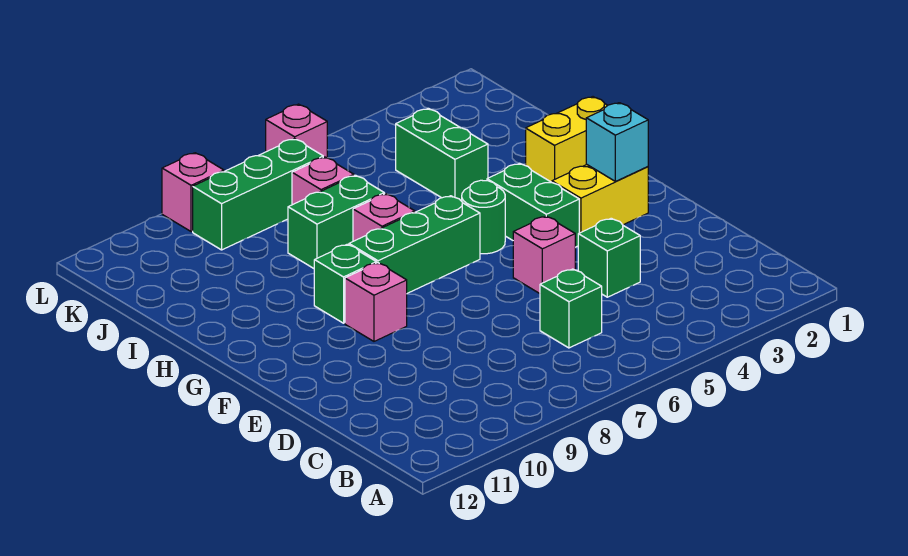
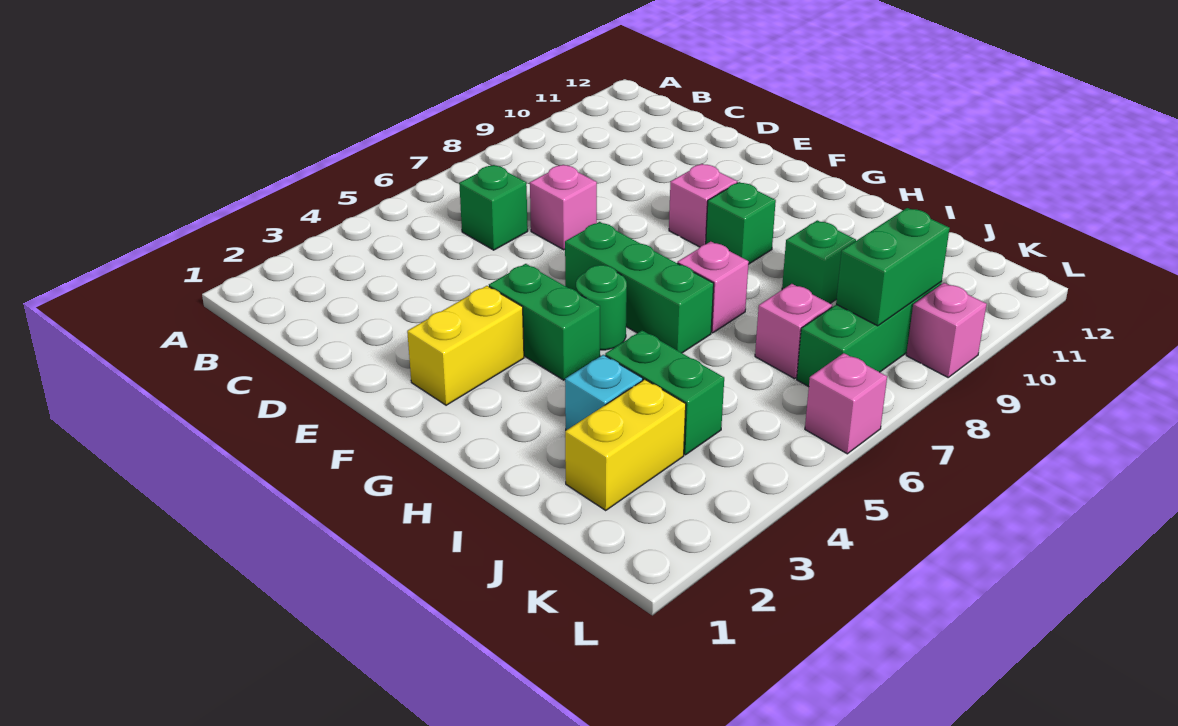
green brick D4 level 1 -> green brick I9 level 1
pink brick E5 level 1 -> pink brick D7 level 1
cyan brick F2 level 2 -> cyan brick I3 level 1
green brick G6:G8 level 1 -> green brick F6:H6 level 1
yellow brick H1:H2 level 1 -> yellow brick J2:J3 level 1
green brick I7:I8 level 1 -> green brick K8:K9 level 2

